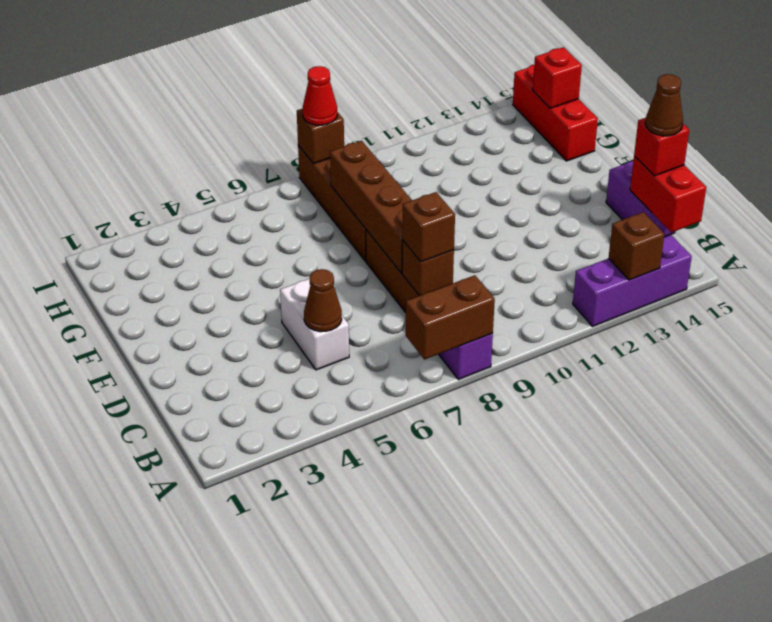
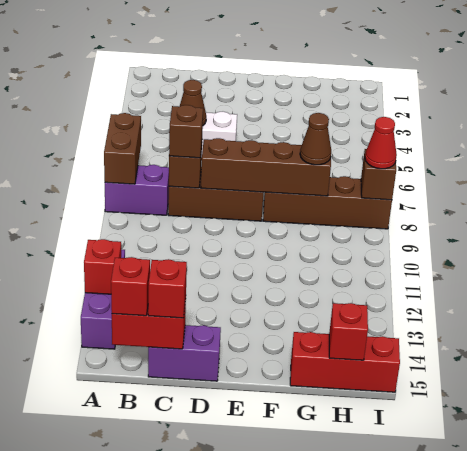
brown brick A13 level 2 -> red brick A13 level 2
none -> red brick B15 level 3
brown cone C15 level 4 -> brown cone G8 level 3

